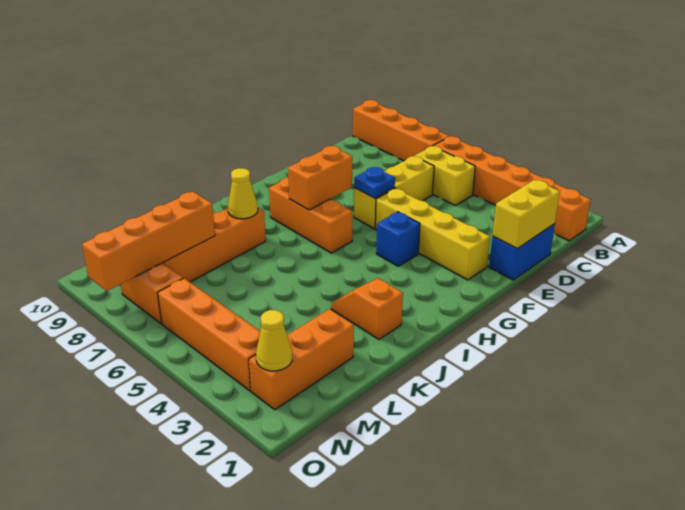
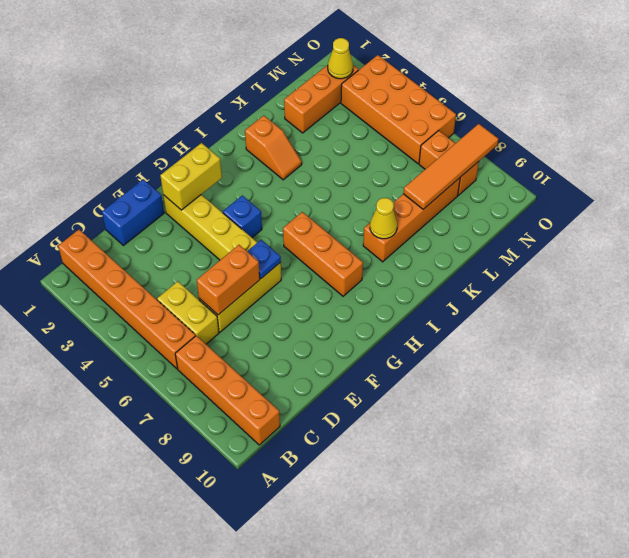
yellow brick D1:E1 level 2 -> yellow brick F2:G2 level 2
orange brick G7:H7 level 2 -> orange brick D6:E6 level 2
orange brick L8:O8 level 2 -> orange tile L8:O8 level 2
orange brick N3:N6 level 1 -> orange brick N3:O6 level 1

